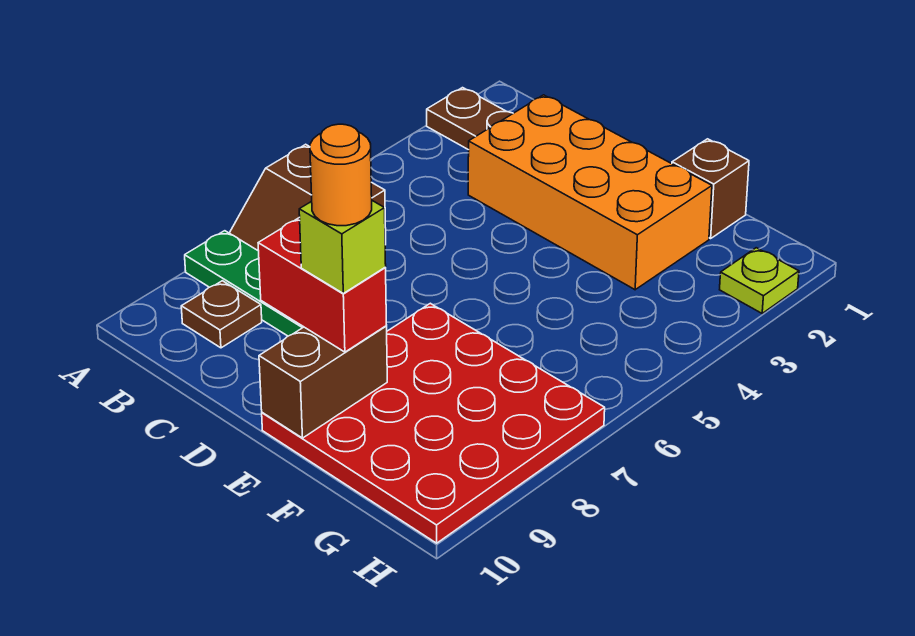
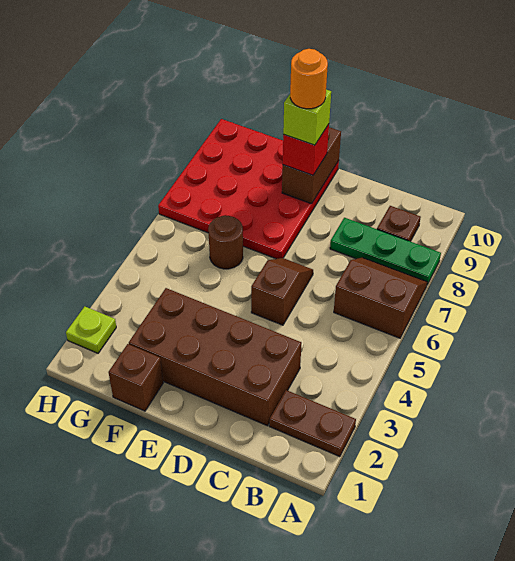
orange brick C2:F3 level 1 -> brown brick C2:F3 level 1
none -> brown slope D5:D6 level 1 top 5
red brick D9:E9 level 3 -> red brick E9 level 3
none -> brown round brick F6 level 1

